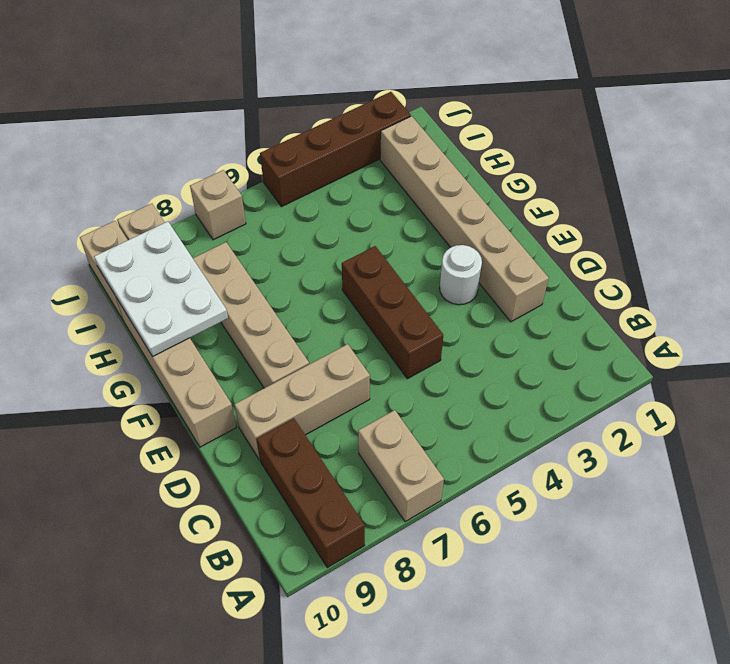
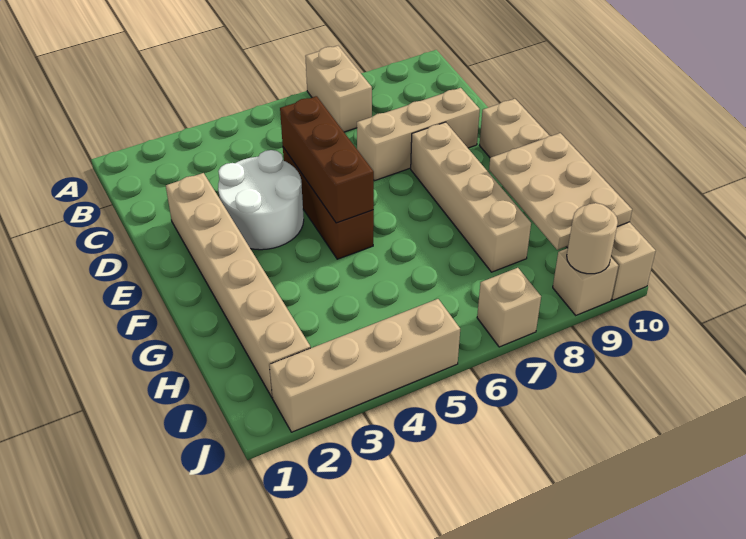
brown brick A9:C9 level 1 -> brown brick D5:F5 level 2
white round brick E3 level 1 -> white round brick D3:E4 level 1
white plate G9:I10 level 2 -> tan plate G9:I10 level 2
brown brick J2:J5 level 1 -> tan brick J2:J5 level 1
none -> tan round brick J9 level 2

